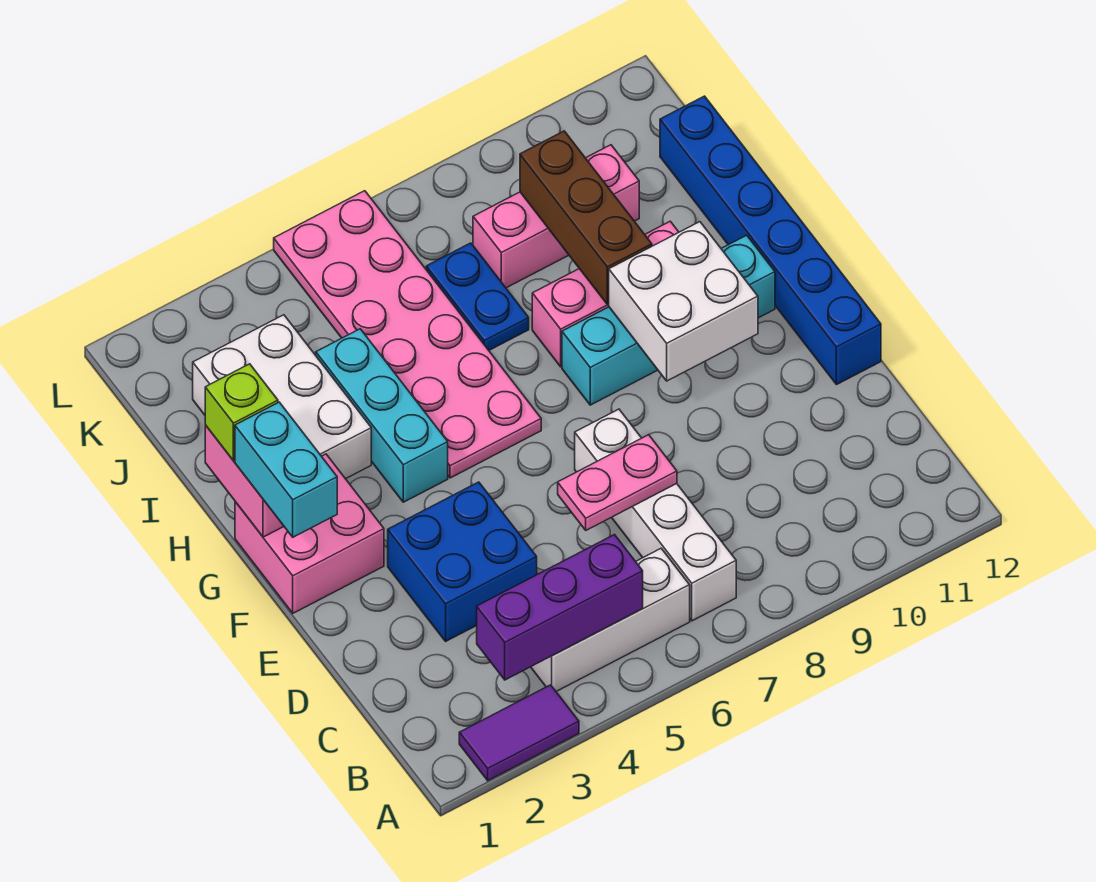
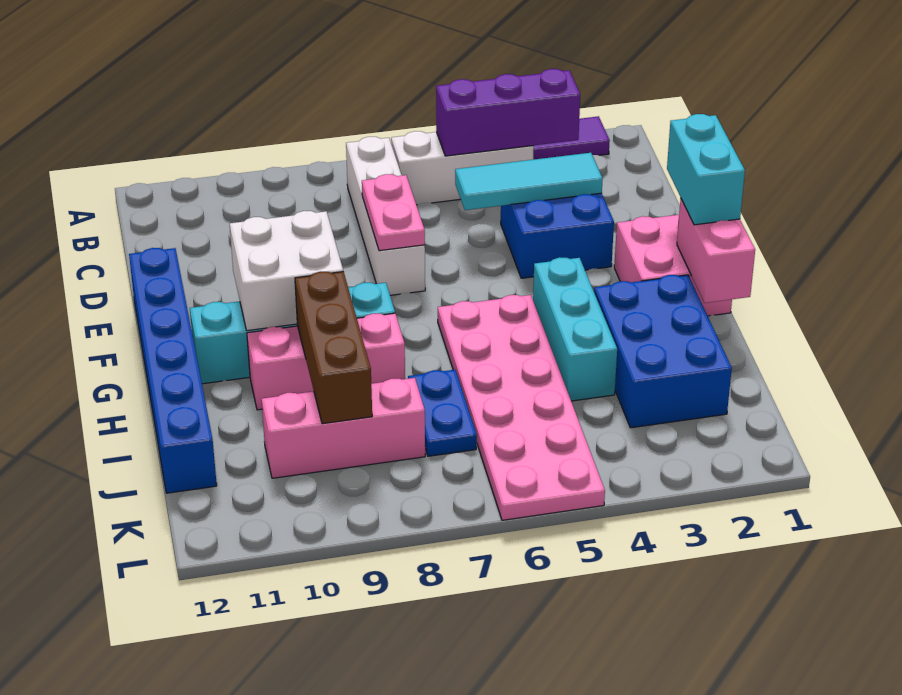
none -> cyan tile D3:D5 level 2
pink plate D6:D7 level 2 -> pink plate D7:E7 level 2
lime brick H1 level 3 -> none
white brick H2:J3 level 1 -> blue brick H2:J3 level 1

